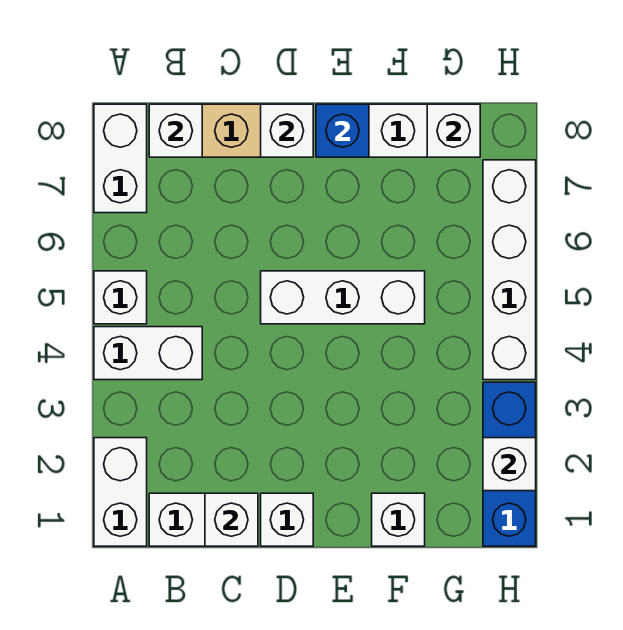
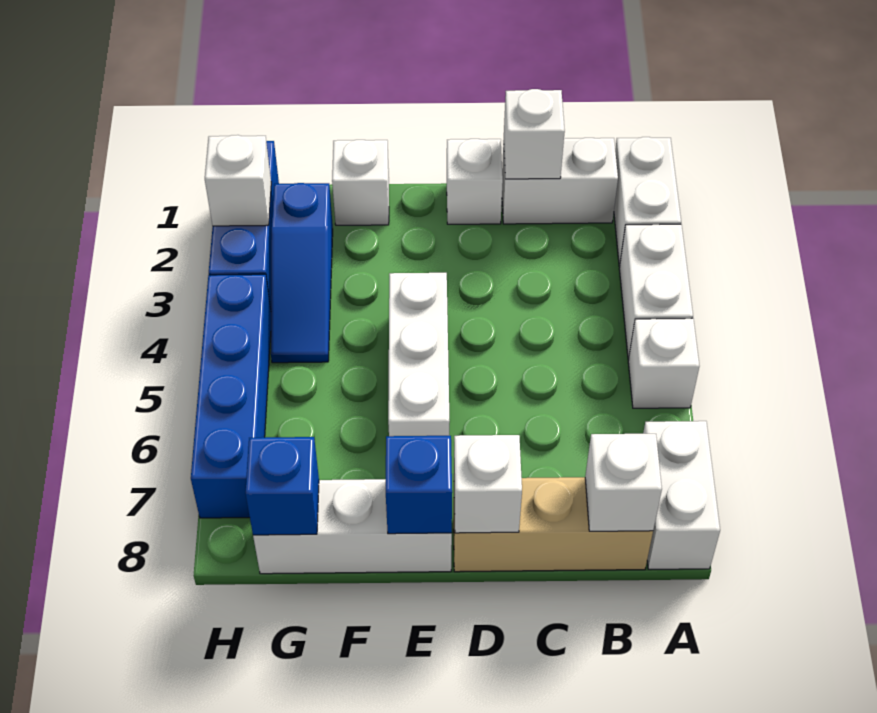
white brick A4:B4 level 1 -> white brick A3:A4 level 1
white brick D5:F5 level 1 -> white brick E4:E6 level 1
none -> blue slope G2:G4 level 1 top 2
white brick G8 level 2 -> blue brick G8 level 2
white brick H4:H7 level 1 -> blue brick H4:H7 level 1

